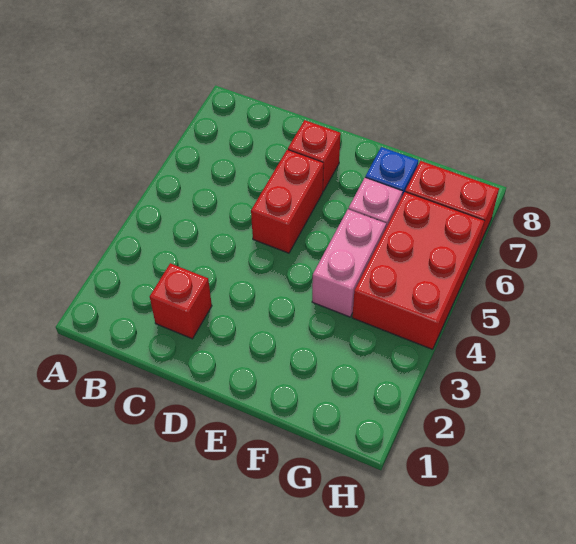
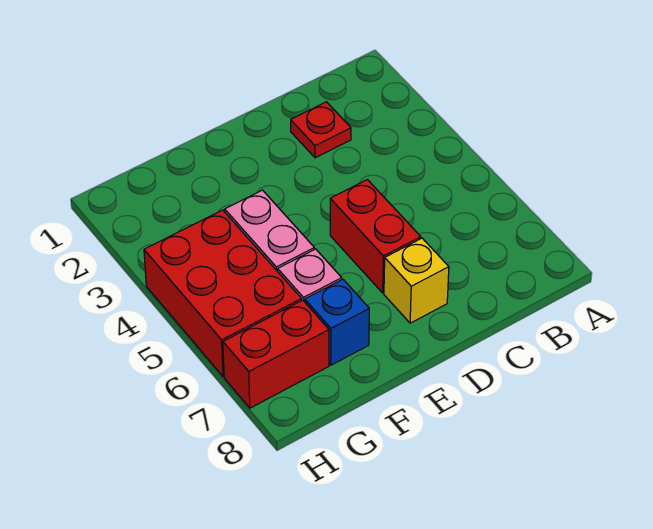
red brick C2 level 1 -> red plate C2 level 1
red brick D7 level 1 -> yellow brick D7 level 1

